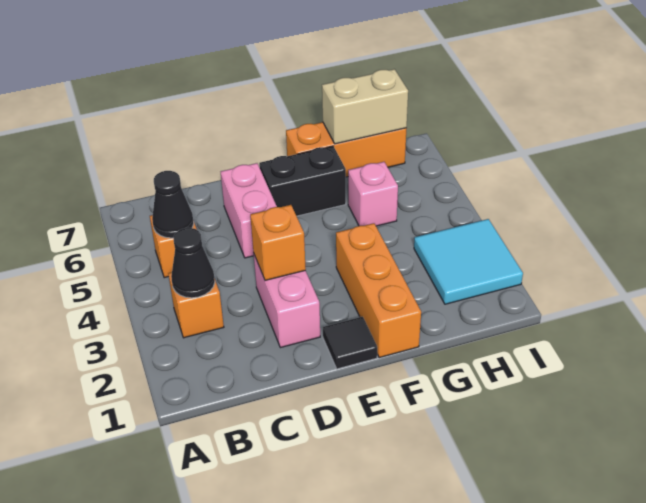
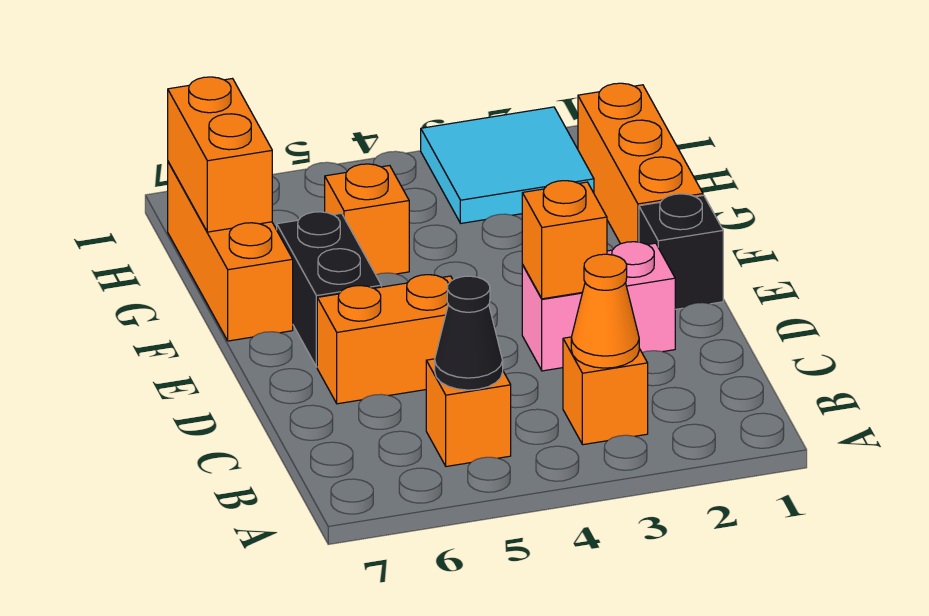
black cone B3 level 2 -> orange cone B3 level 2
pink brick D5:D6 level 1 -> orange brick D5:D6 level 1
black tile E1 level 1 -> black brick E1 level 1
orange brick F1:F3 level 1 -> orange brick F1:H1 level 1
pink brick G5 level 1 -> orange brick G5 level 1
tan brick G7:H7 level 2 -> orange brick G7:H7 level 2

